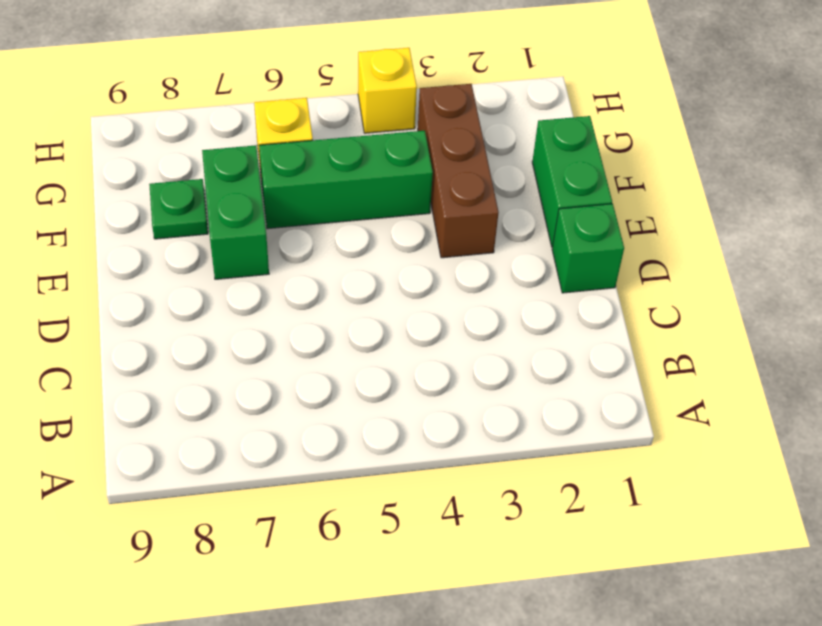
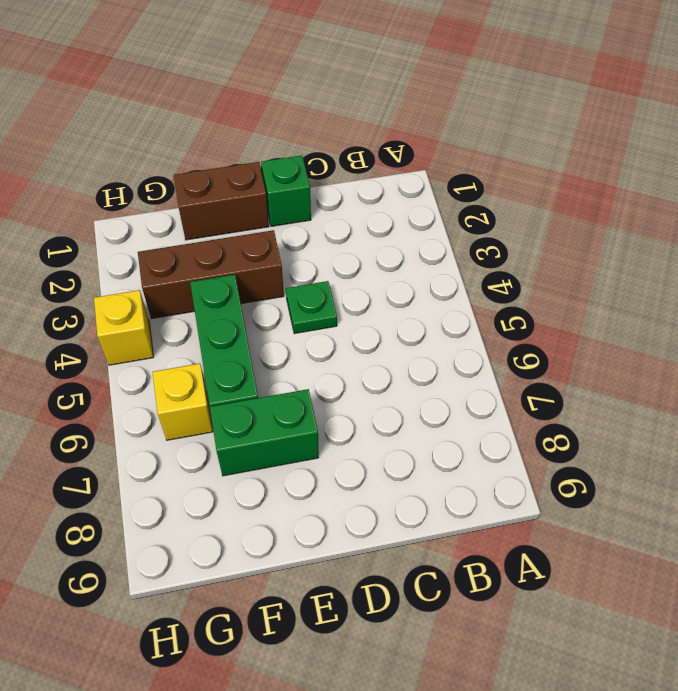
green brick E1:F1 level 1 -> brown brick E1:F1 level 1
green plate F8 level 1 -> green plate D4 level 1

